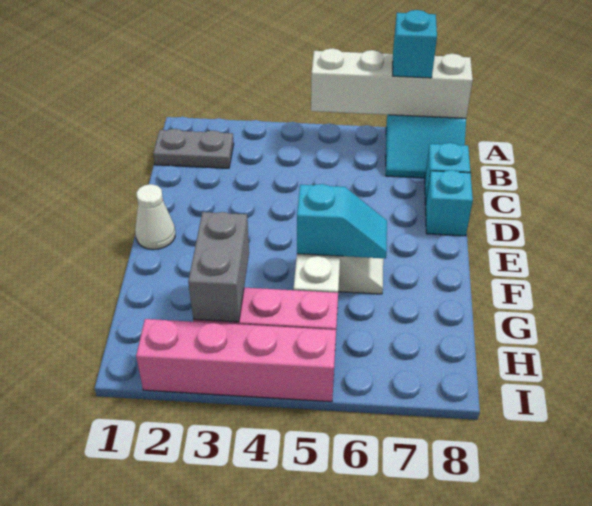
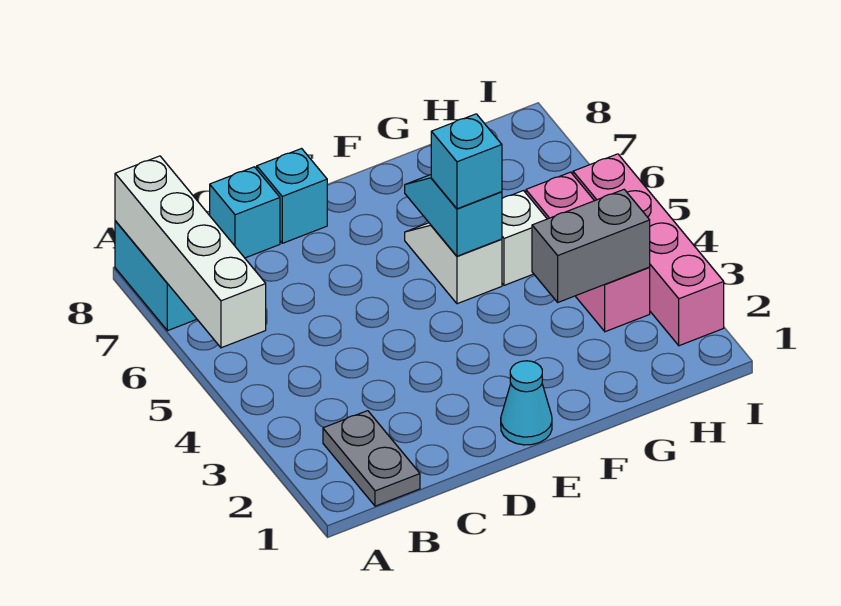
cyan brick A7 level 3 -> cyan brick F5 level 3
white cone E1 level 1 -> cyan cone E1 level 1

